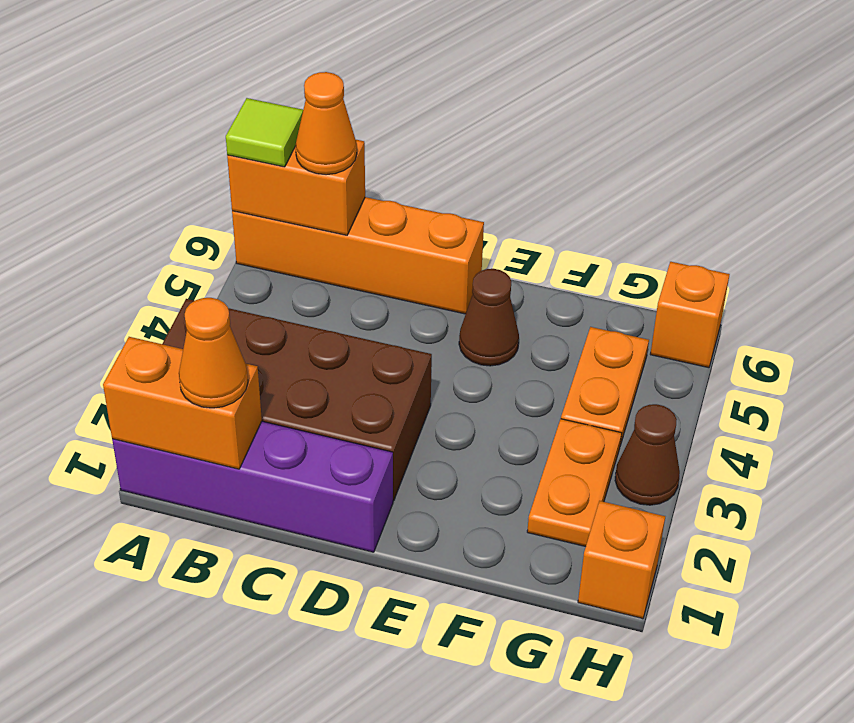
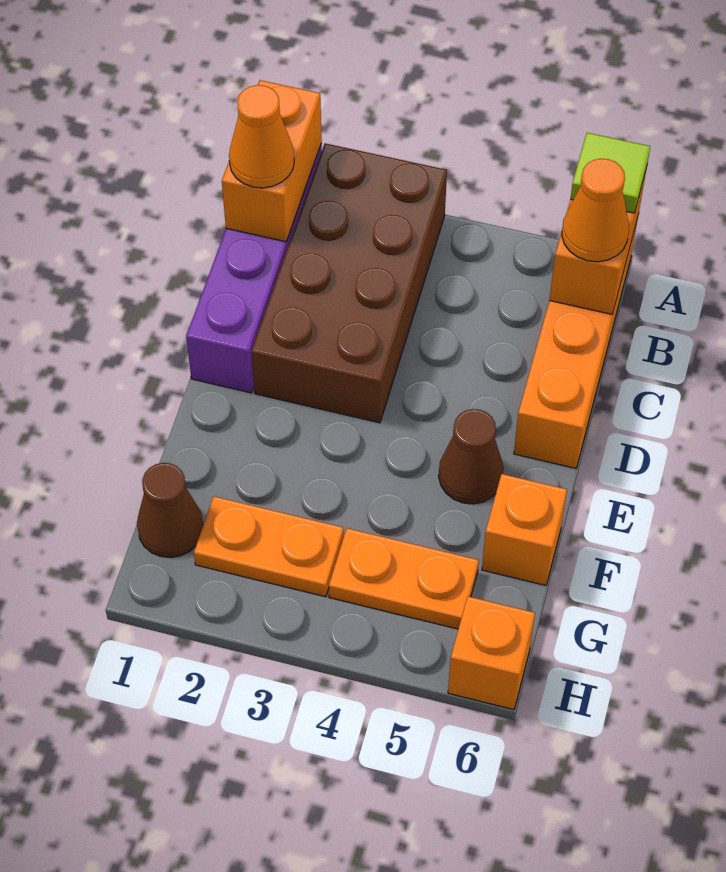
orange brick H1 level 1 -> orange brick F6 level 1
brown cone H3 level 1 -> brown cone G1 level 1

